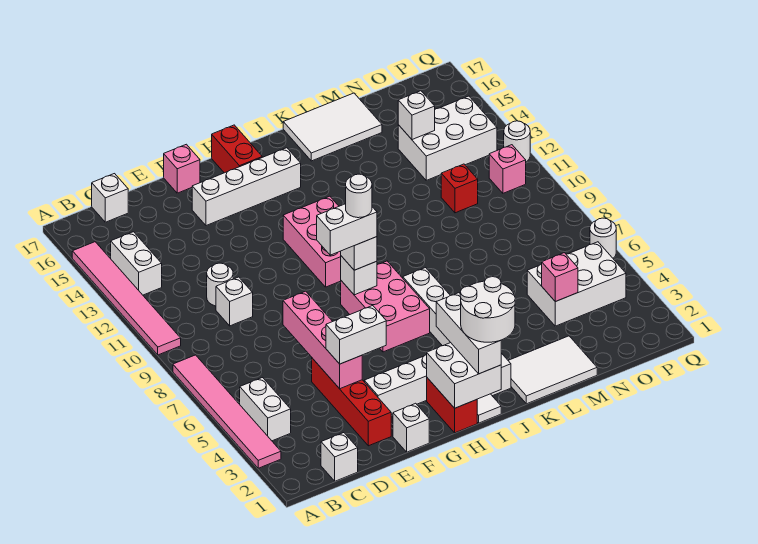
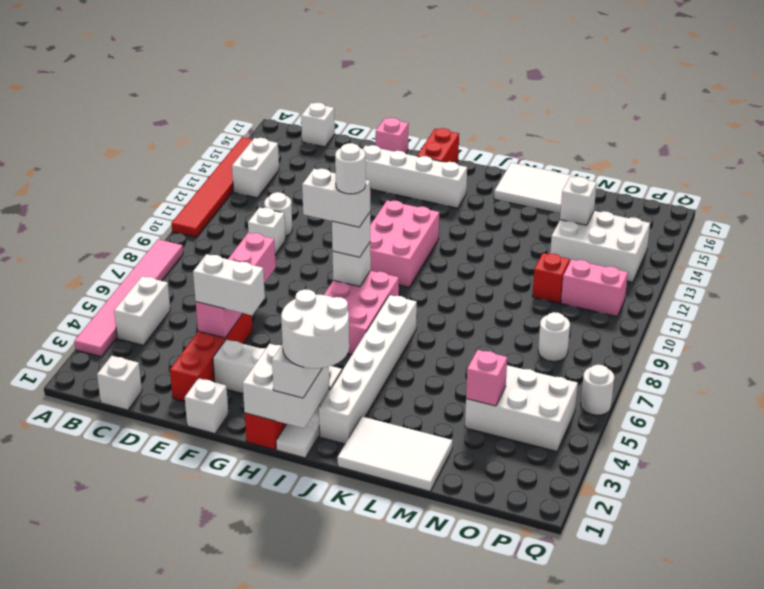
pink tile A10:A15 level 1 -> red tile A10:A15 level 1
pink brick P11 level 1 -> pink brick O11:P11 level 1
white round brick Q12 level 1 -> white round brick O8 level 1

